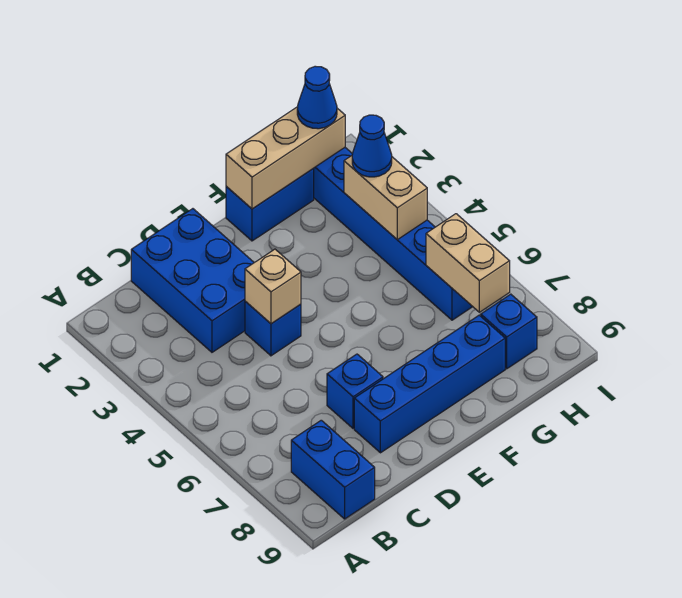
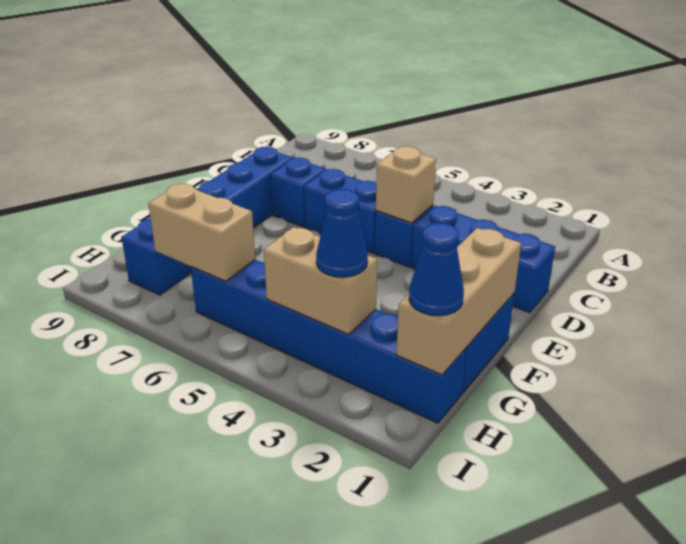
blue brick B8:B9 level 1 -> blue brick D5:D6 level 1
blue brick C1:D3 level 1 -> blue brick D1:D3 level 1

